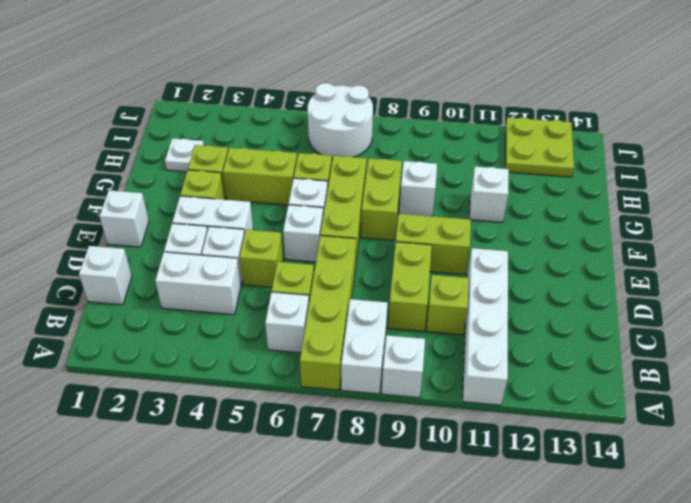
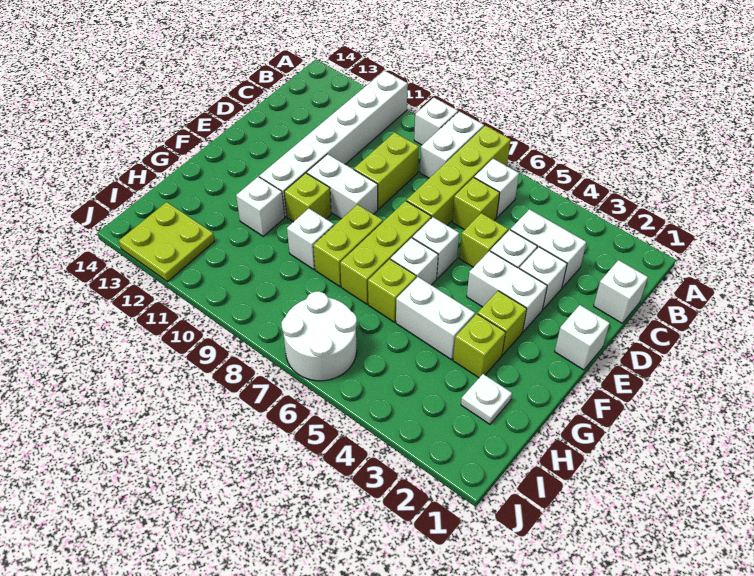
white brick A11:D11 level 1 -> white brick A11:F11 level 1
lime brick C10 level 1 -> lime brick F10 level 1
lime brick E9:E10 level 1 -> white brick E9:E10 level 1
lime brick G4:G5 level 1 -> white brick G4:G5 level 1

